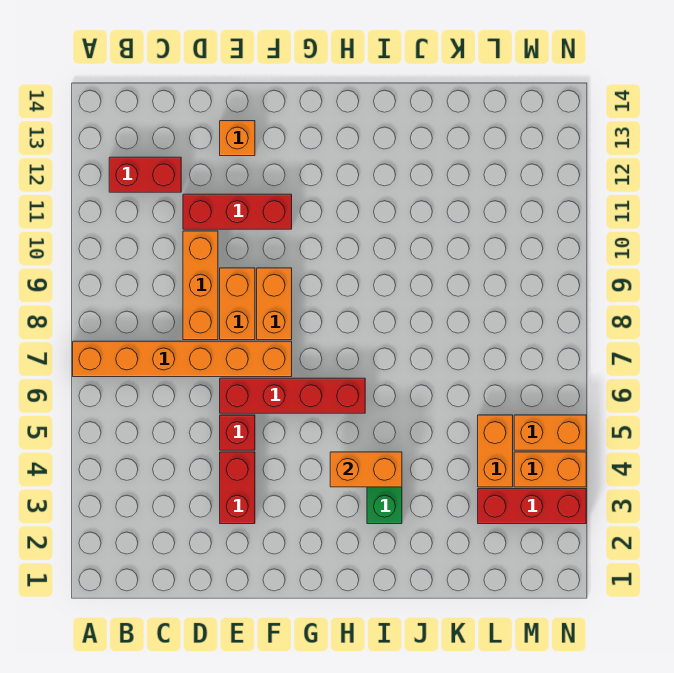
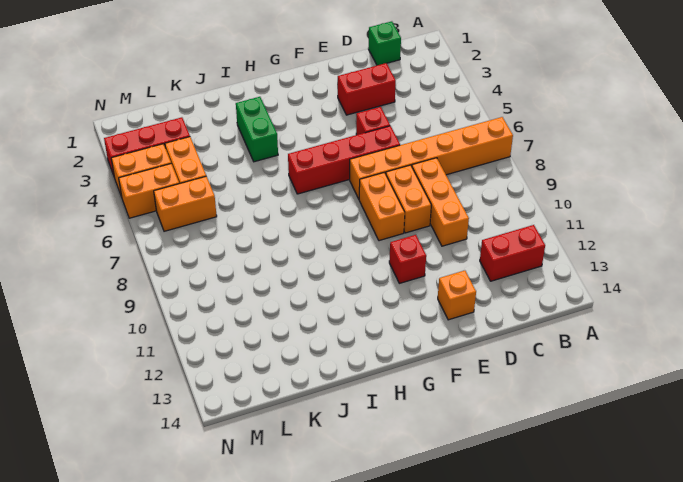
none -> green brick C1 level 1
red brick D11:F11 level 1 -> red brick F11 level 1
red brick E3:E4 level 1 -> red brick D3:E3 level 1
orange brick H4:I4 level 2 -> orange brick L6:M6 level 1

